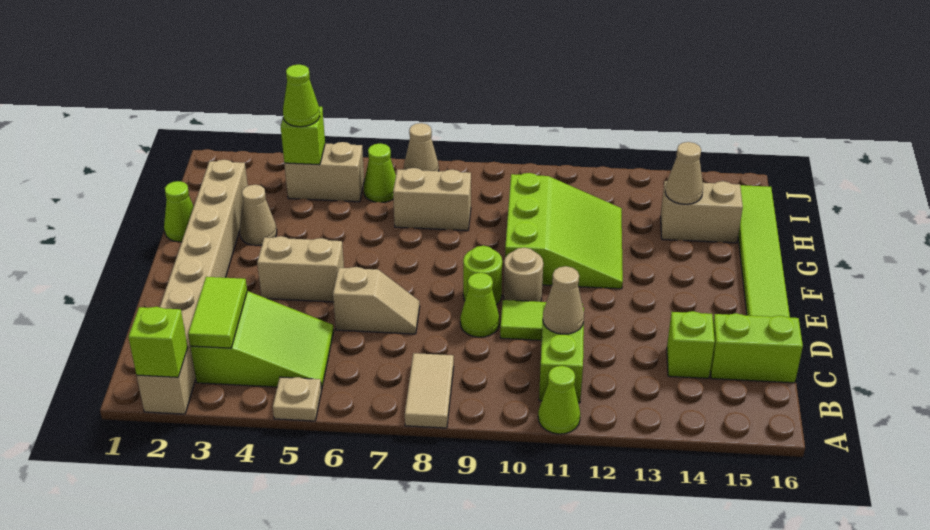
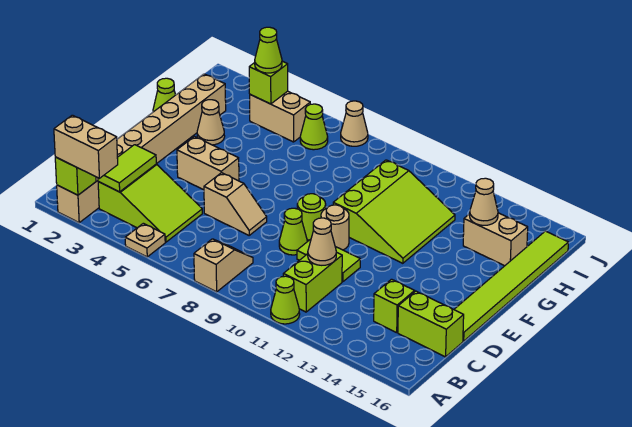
tan tile A8:B8 level 1 -> tan slope A8:B8 level 1 top A
tan brick H7:H8 level 1 -> tan brick A2:A3 level 3

